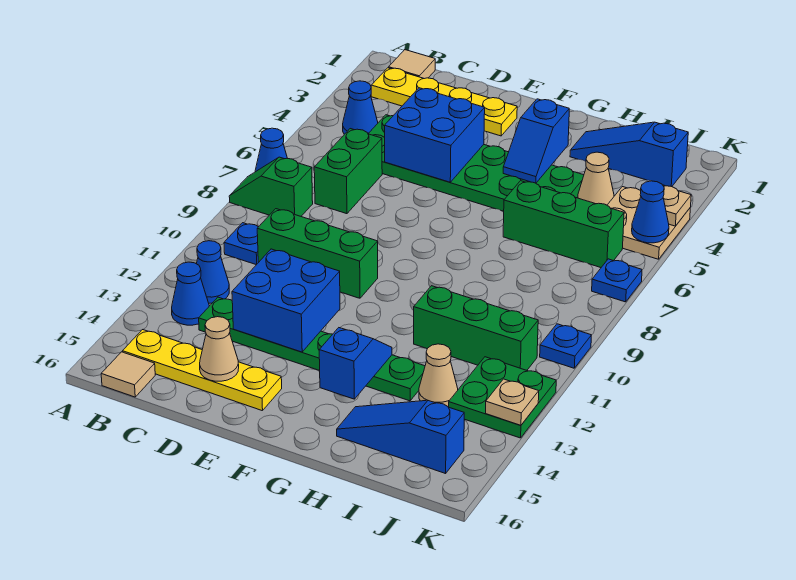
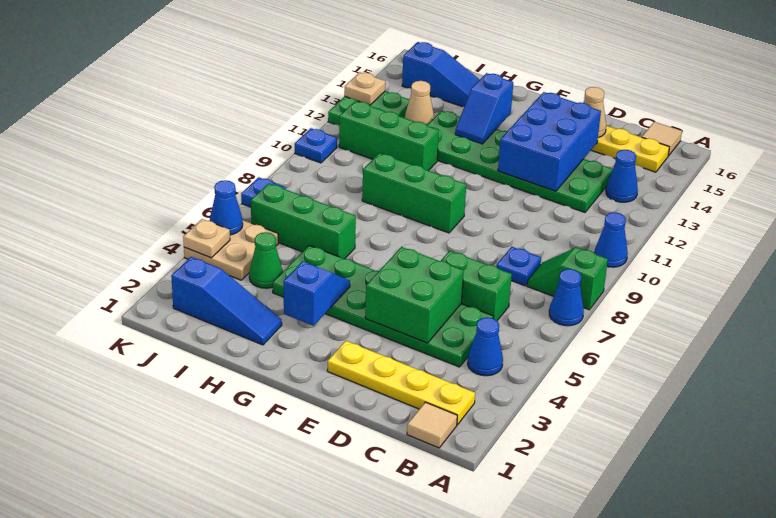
green slope A8:B8 level 1 top B -> green slope A8:B8 level 1 top A
blue plate B10 level 1 -> blue plate C8 level 1
blue cone B12 level 1 -> blue cone A10 level 1
green brick C6:C7 level 1 -> green brick C6:D6 level 1
green brick C10:E10 level 1 -> green brick F9:H9 level 1
green plate C13:H13 level 1 -> green plate C12:H13 level 1
blue brick D4:E5 level 2 -> green brick D4:E5 level 2
blue brick D12:E13 level 2 -> blue brick D12:E14 level 2
tan cone I4 level 1 -> green cone I4 level 1

